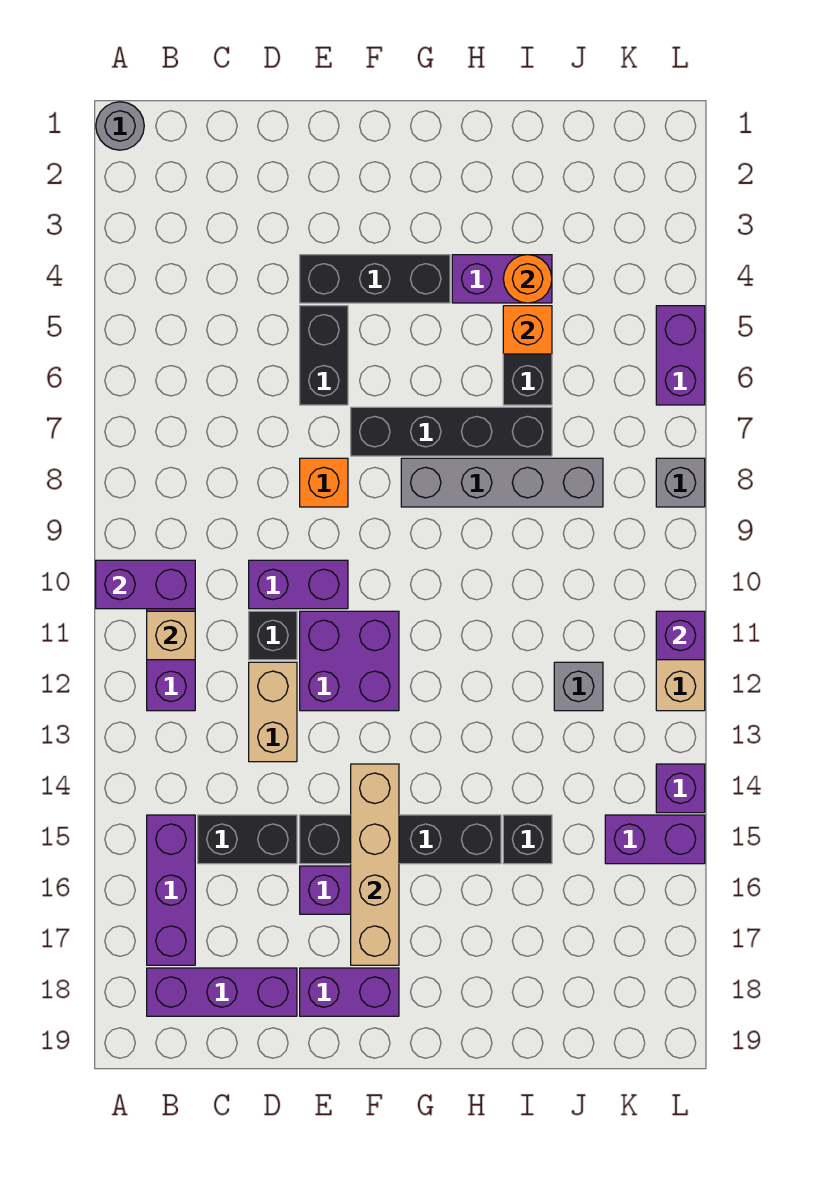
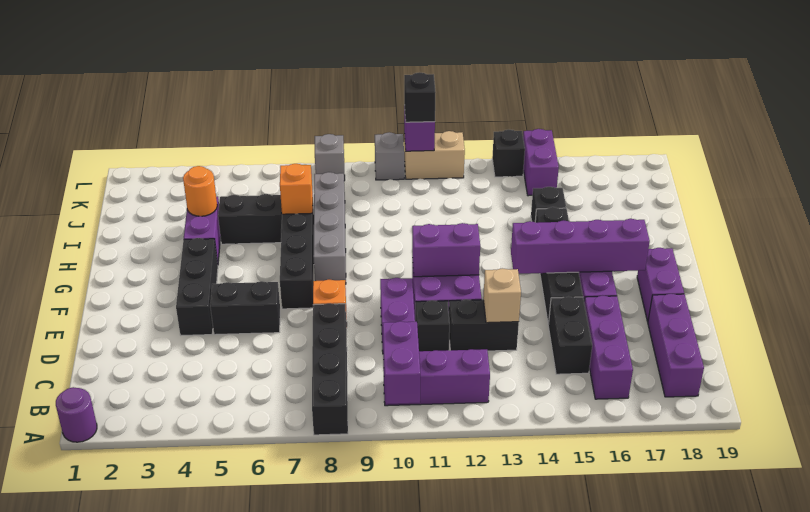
grey round brick A1 level 1 -> purple round brick A1 level 1
none -> black brick A8:D8 level 1
tan brick B11 level 2 -> tan brick D13 level 2
purple brick B15:B17 level 1 -> purple brick B16:D16 level 1
tan brick D12:D13 level 1 -> black brick D12:D13 level 1
tan brick F14:F17 level 2 -> purple brick F14:F17 level 2
orange brick I5 level 2 -> orange brick I7 level 2
grey brick J12 level 1 -> grey brick L10 level 1
purple brick L5:L6 level 1 -> purple brick F11:F12 level 2
none -> black brick L11 level 3
purple brick L14 level 1 -> black brick L14 level 1

